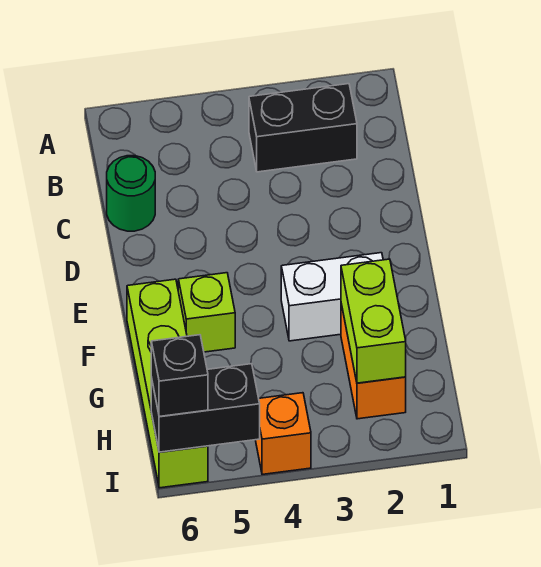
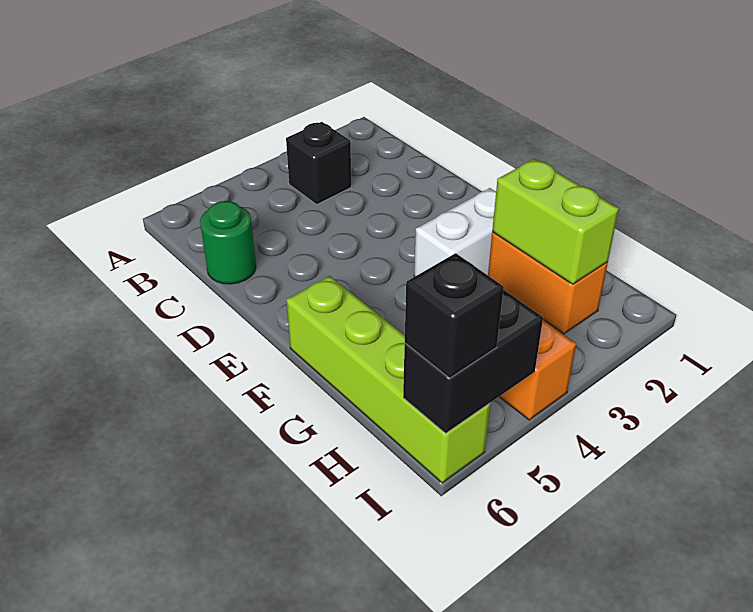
black brick B2:B3 level 1 -> black brick B3 level 1
lime brick F5 level 1 -> none

